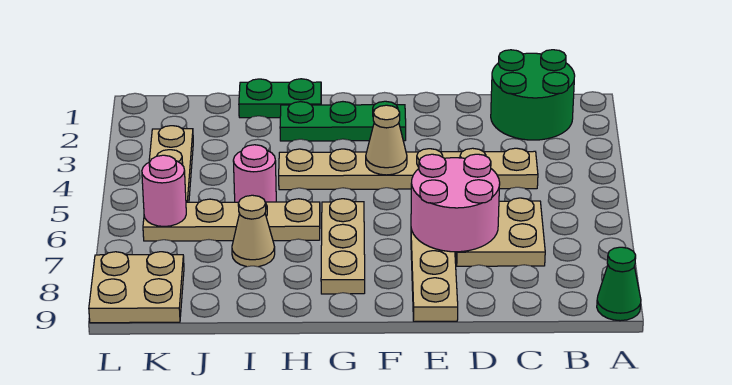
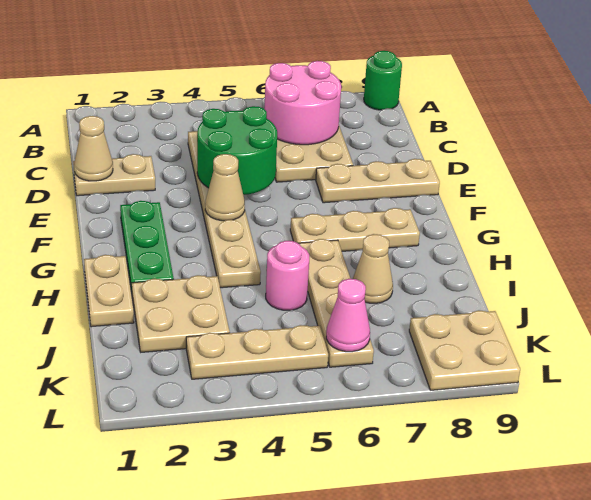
green cone A9 level 1 -> green round brick A9 level 1
green round brick B1:C2 level 1 -> green round brick D4:E5 level 2
none -> tan plate D1:D2 level 1
none -> tan cone D1 level 2
pink round brick D6:E7 level 2 -> pink round brick B6:C7 level 2
green plate H1:I1 level 1 -> tan plate H1:I1 level 1
none -> tan plate I2:J3 level 1
pink round brick K6 level 2 -> pink cone K6 level 2

